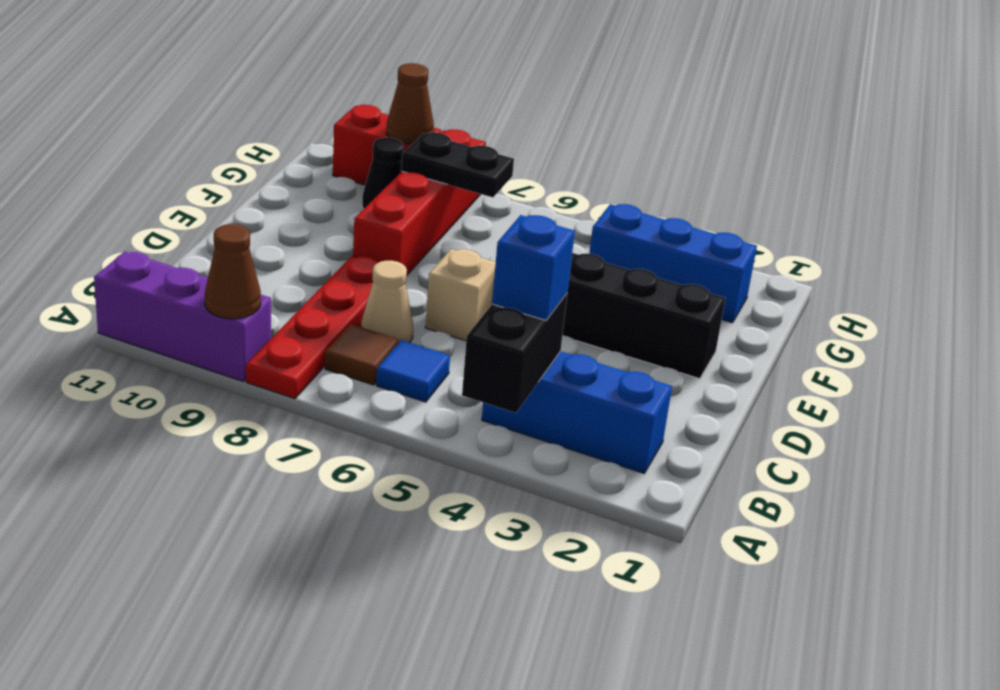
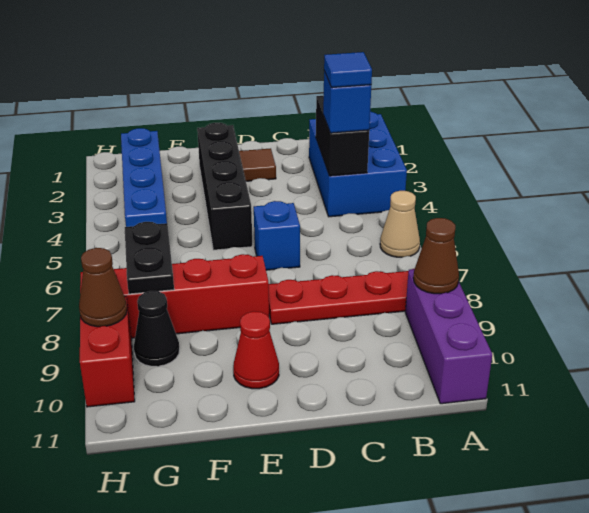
black brick A4:B4 level 2 -> black brick B3:B4 level 2
blue brick B2:B4 level 1 -> blue brick A2:B4 level 1
blue tile B6 level 1 -> blue tile B4 level 4
brown tile B7 level 1 -> brown tile D2 level 1
tan cone C7 level 1 -> tan cone A6 level 1
tan brick D6 level 1 -> blue brick D6 level 1
none -> red cone E10 level 1
blue brick G2:G4 level 1 -> blue brick G2:G5 level 1

